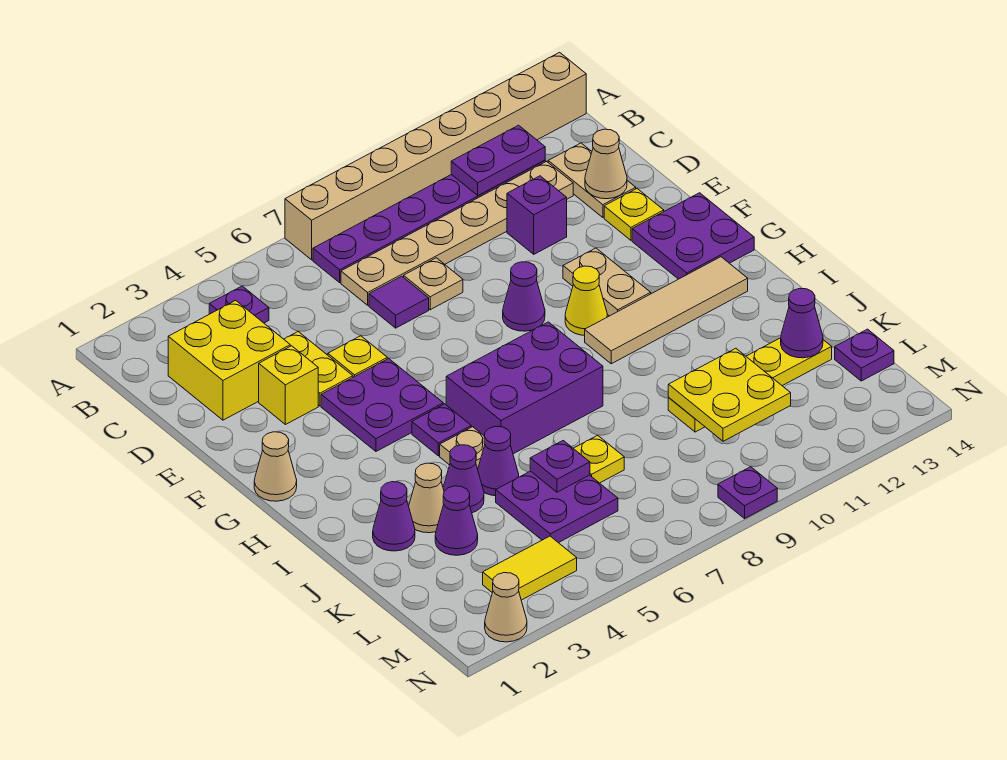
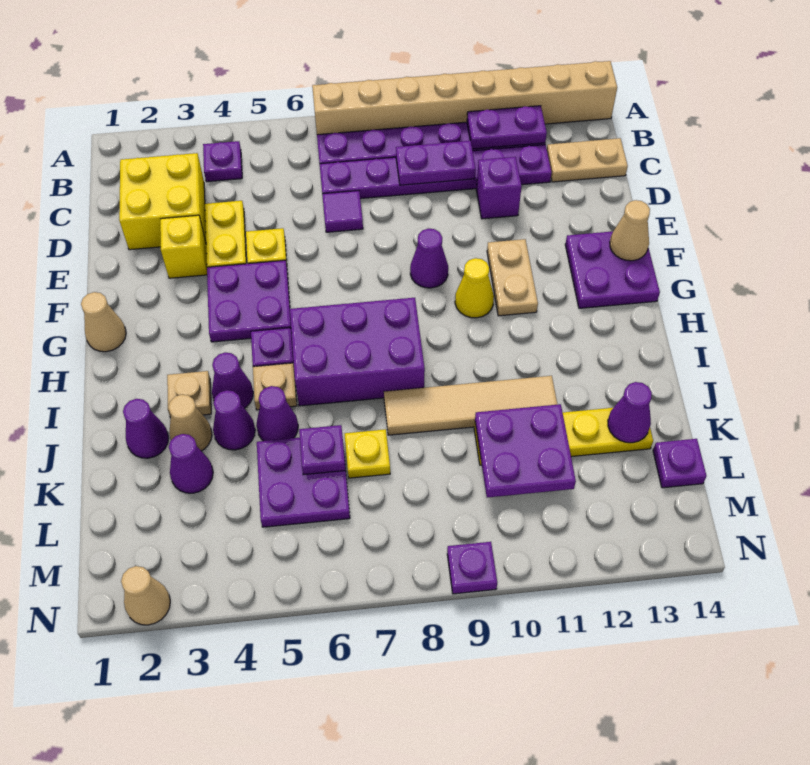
tan plate C7:C12 level 1 -> purple plate C7:C12 level 1
none -> purple plate C9:C10 level 2
tan plate C13:D13 level 1 -> tan plate C13:C14 level 1
tan plate D8 level 1 -> tan plate I3 level 1
tan cone D13 level 2 -> tan cone F14 level 2
yellow plate E13 level 1 -> none
tan tile H10:H13 level 1 -> tan tile J8:J11 level 1
none -> purple cone I4 level 1
yellow plate K10:L11 level 2 -> purple plate K10:L11 level 2
yellow tile M3:M4 level 1 -> none

